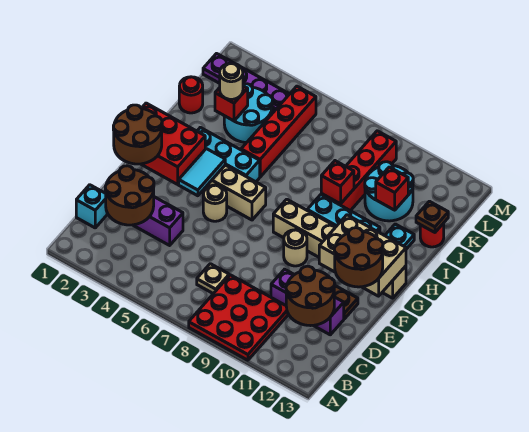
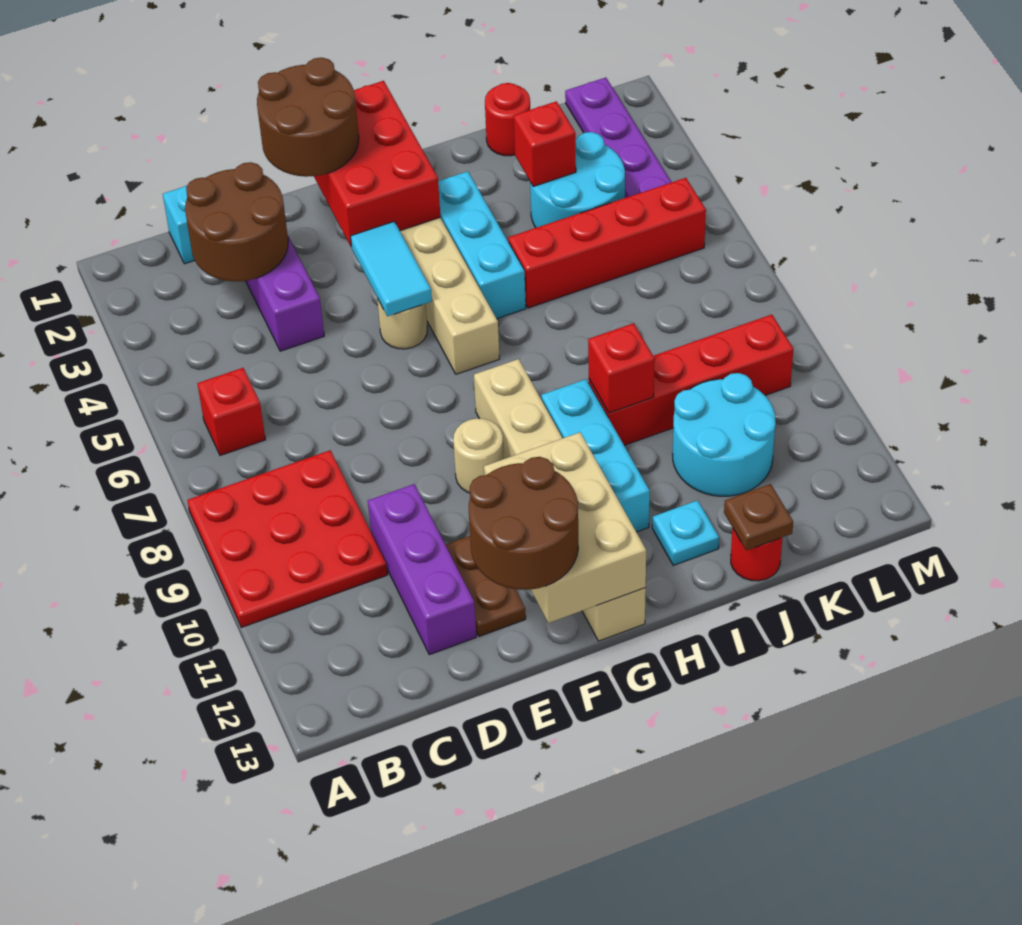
tan plate C7 level 1 -> none
brown round brick C11:D12 level 2 -> none
cyan tile F4:G4 level 2 -> cyan tile F4:F5 level 2
tan round brick J3 level 3 -> none
red brick J11 level 2 -> red brick B6 level 1

